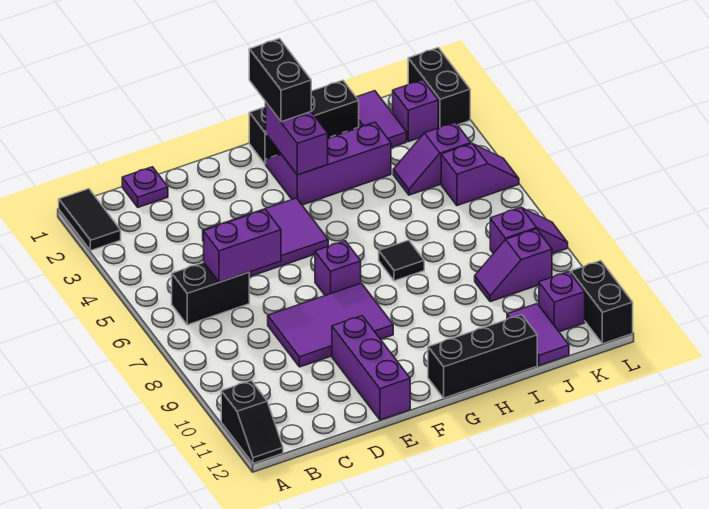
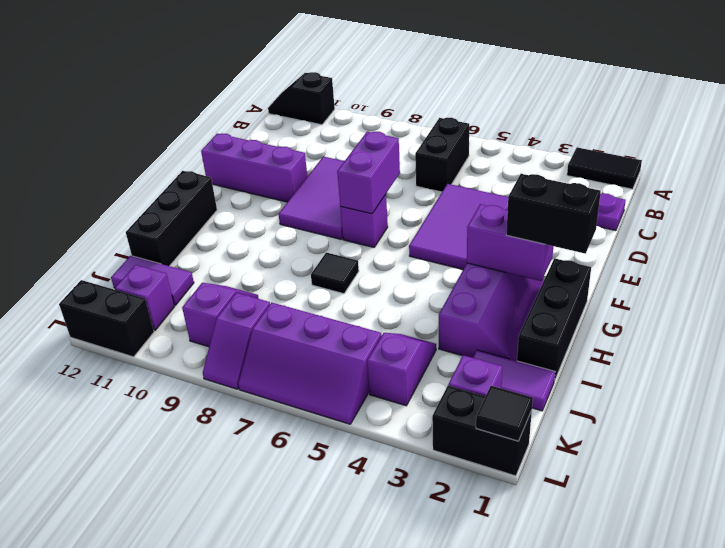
purple brick C6:D6 level 2 -> purple brick E7:F7 level 2
purple slope K5:L5 level 1 top K -> purple slope K5:L7 level 1 top K
none -> black tile L1 level 2

